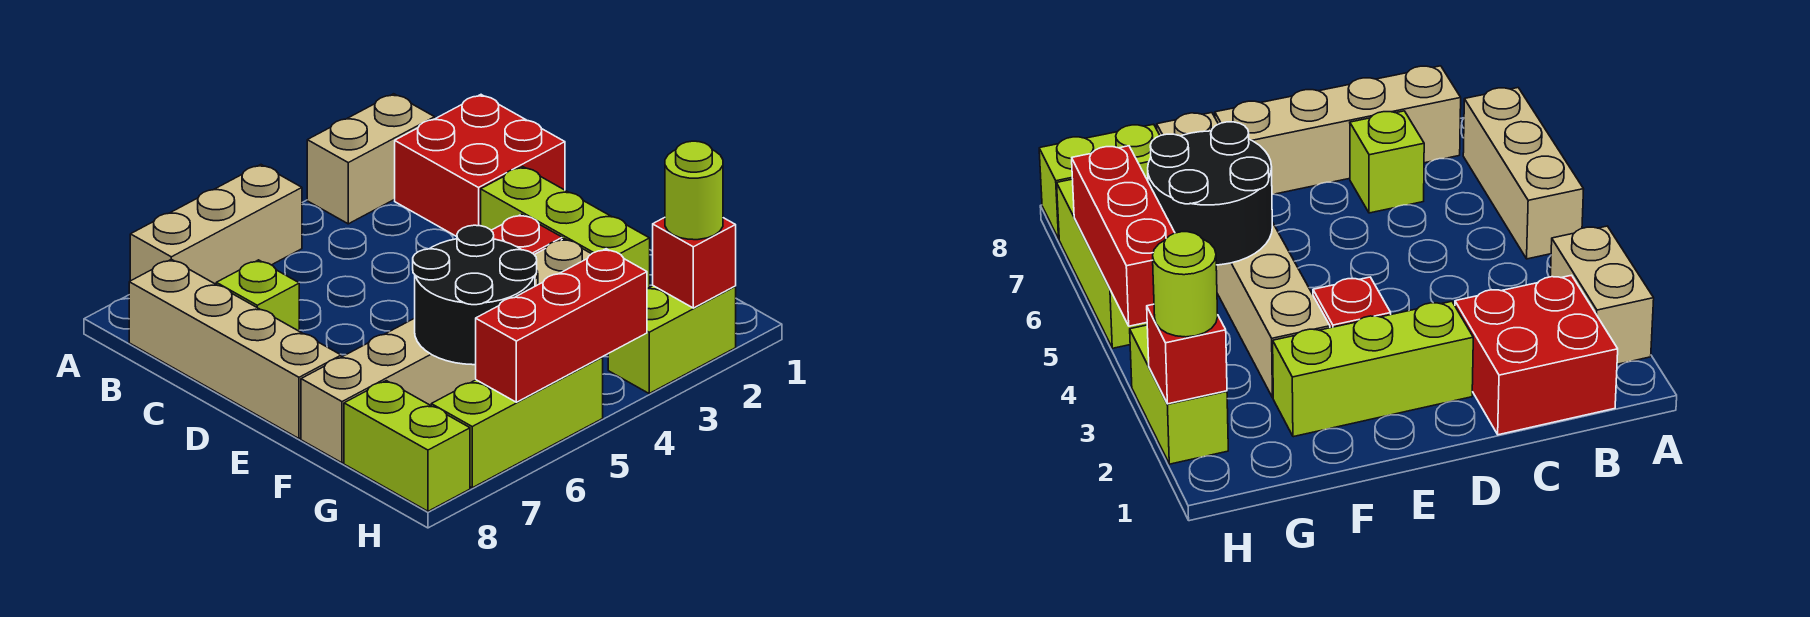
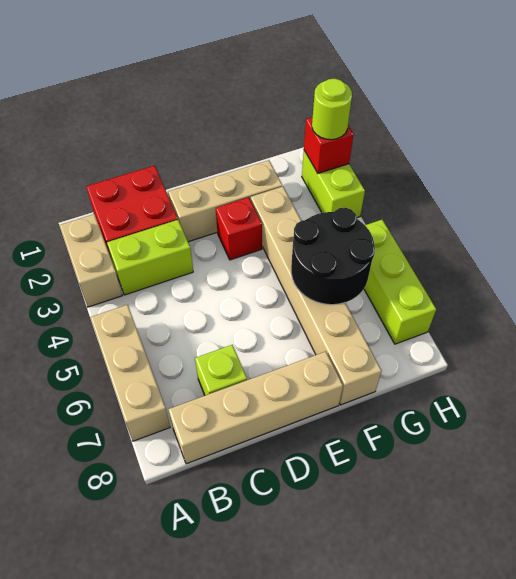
lime brick D2:F2 level 1 -> tan brick D2:F2 level 1
lime brick G8:H8 level 1 -> lime brick B3:C3 level 1
red brick H4:H6 level 2 -> none

